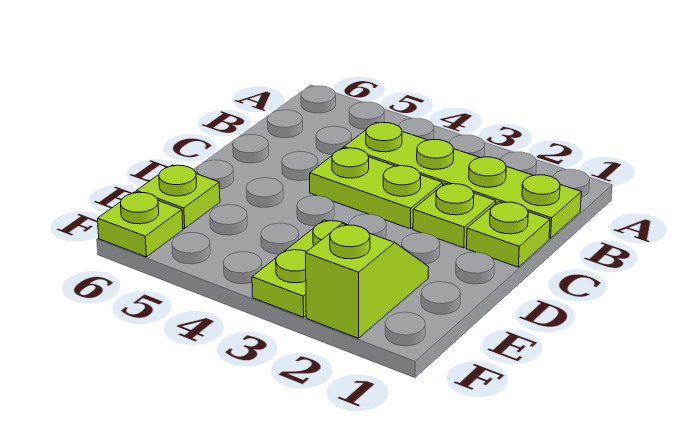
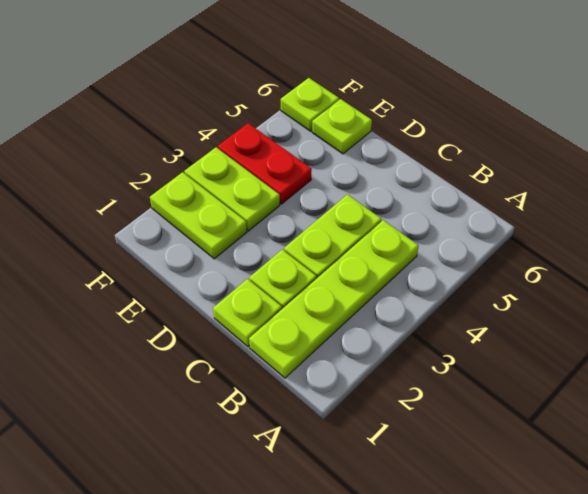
lime slope E2:F2 level 1 top F -> lime plate E2:F2 level 1
none -> red plate E4:F4 level 1

